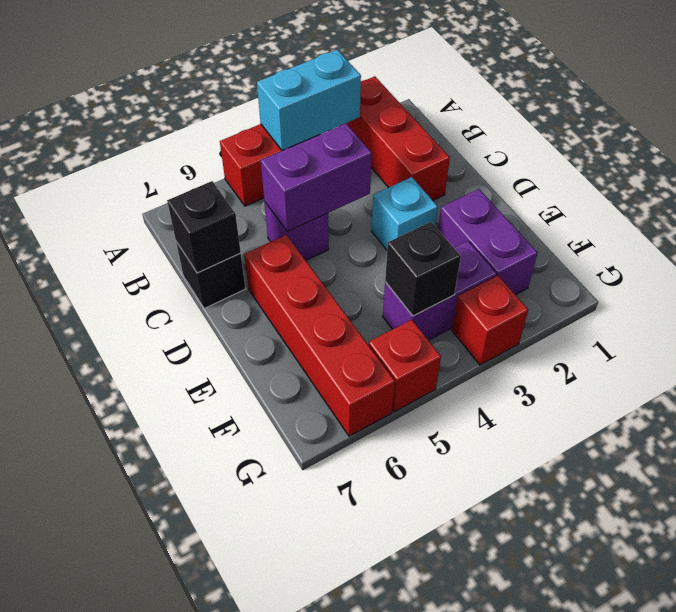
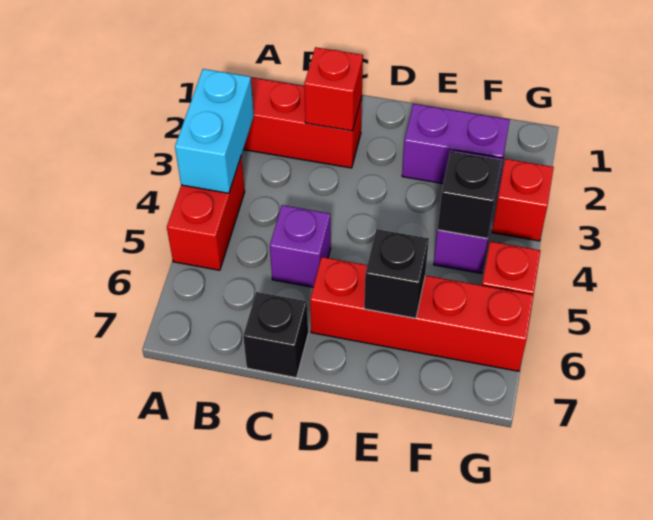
none -> red brick C2 level 2
purple brick C4:C5 level 2 -> none
black brick C7 level 2 -> black brick E6 level 2
cyan brick D3 level 1 -> none

